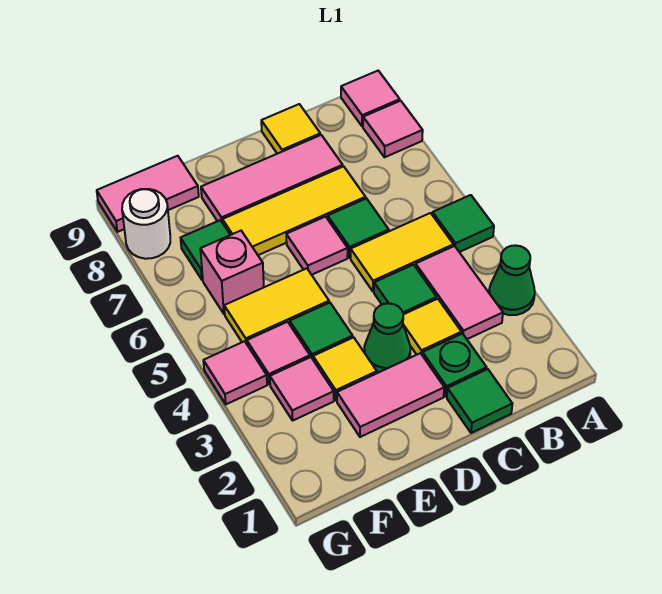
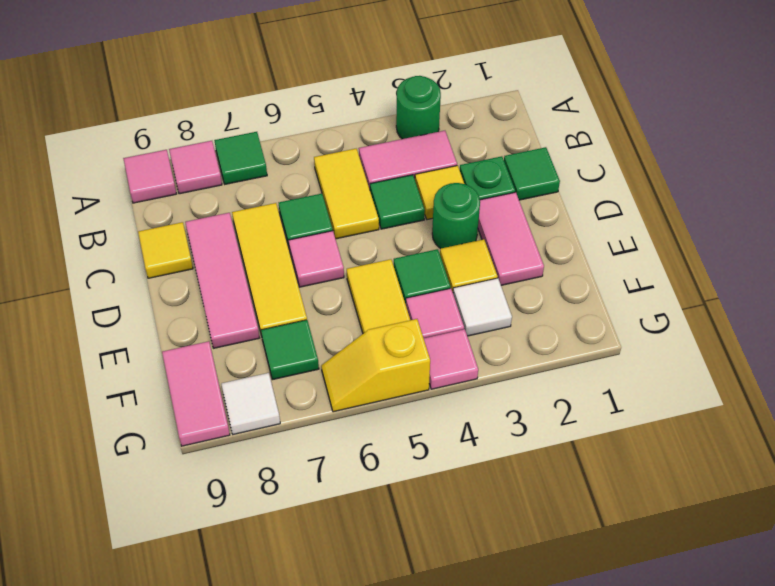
green cone A3 level 1 -> green round brick A3 level 1
green tile A5 level 1 -> green tile A7 level 1
green cone D3 level 1 -> green round brick D3 level 1
pink tile F3 level 1 -> white tile F3 level 1
pink brick F6 level 1 -> none
none -> yellow slope G5:G6 level 1 top 5
white round brick G8 level 1 -> white tile G8 level 1

